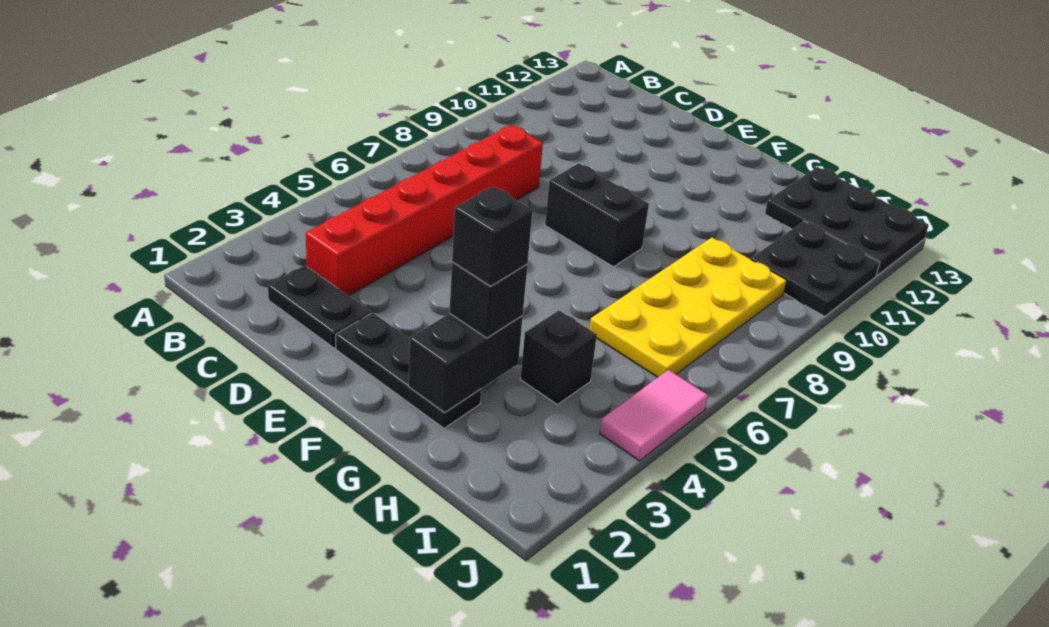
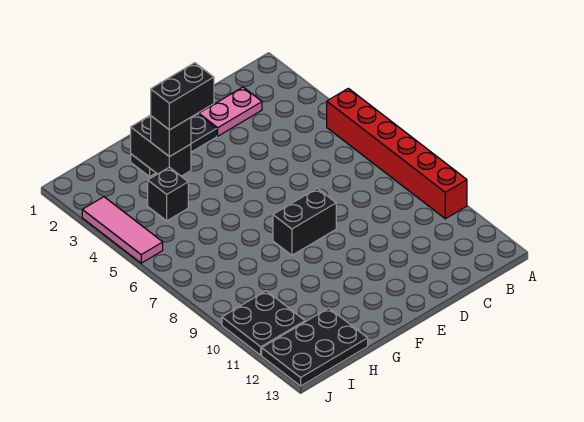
black plate C2:D2 level 1 -> pink plate C2:D2 level 1
red brick C3:C8 level 1 -> red brick A5:A10 level 1
black brick G3 level 4 -> black brick F3:G3 level 4
yellow plate H6:I9 level 1 -> none
pink tile J4:J5 level 1 -> pink tile J3:J5 level 1

